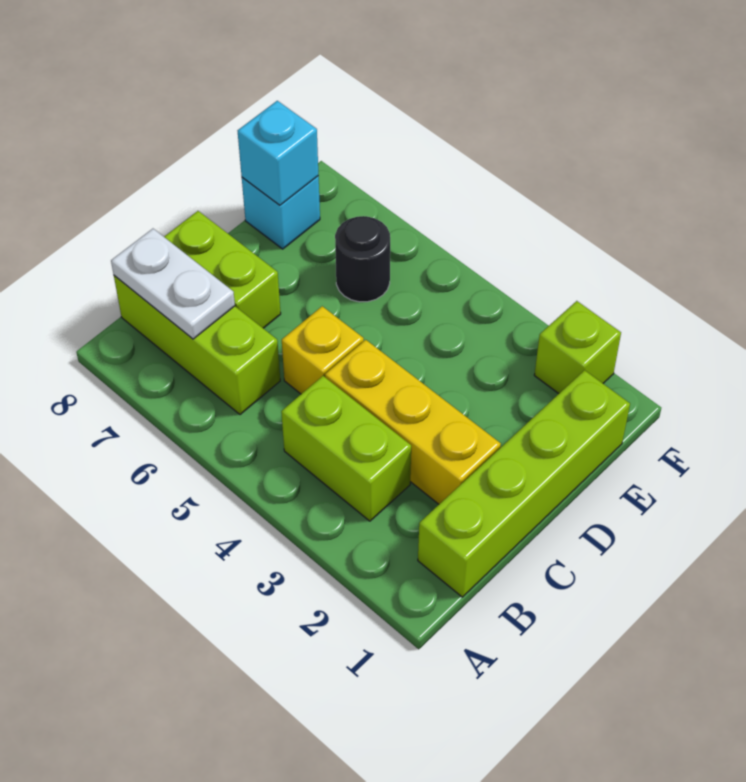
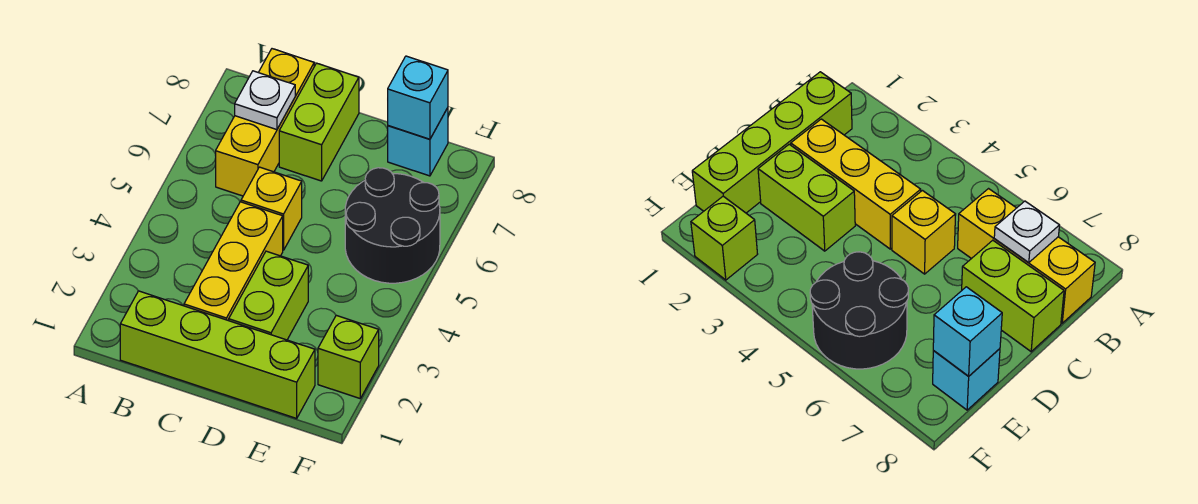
lime brick B3:B4 level 1 -> lime brick D2:D3 level 1
lime brick B6:B8 level 1 -> yellow brick B6:B8 level 1
white plate B7:B8 level 2 -> white plate B7 level 2
black round brick E6 level 1 -> black round brick E5:F6 level 1

